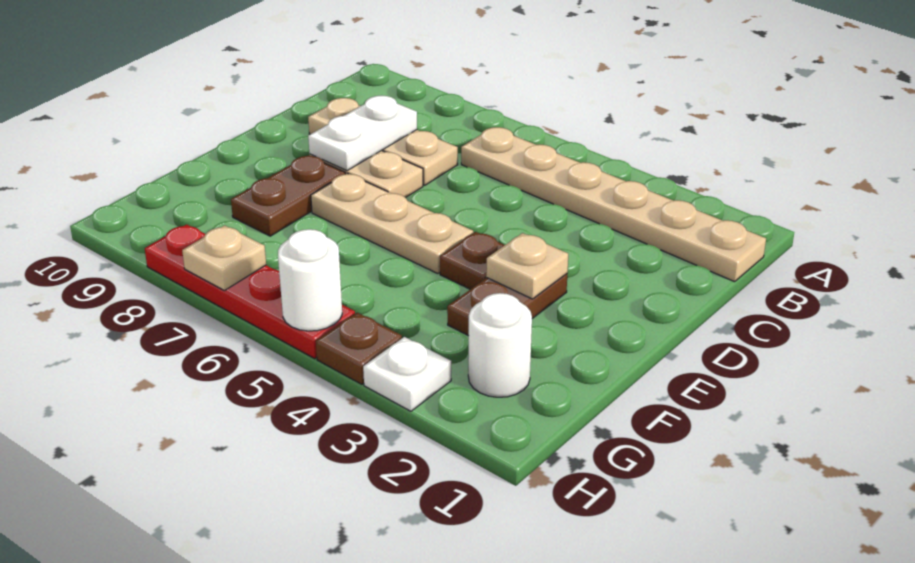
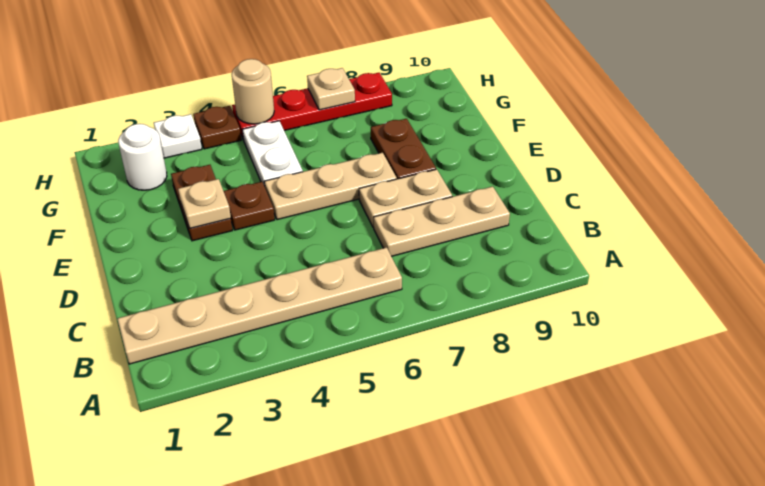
white plate C8:D8 level 2 -> white plate F5:G5 level 1
white round brick H5 level 2 -> tan round brick H5 level 2

